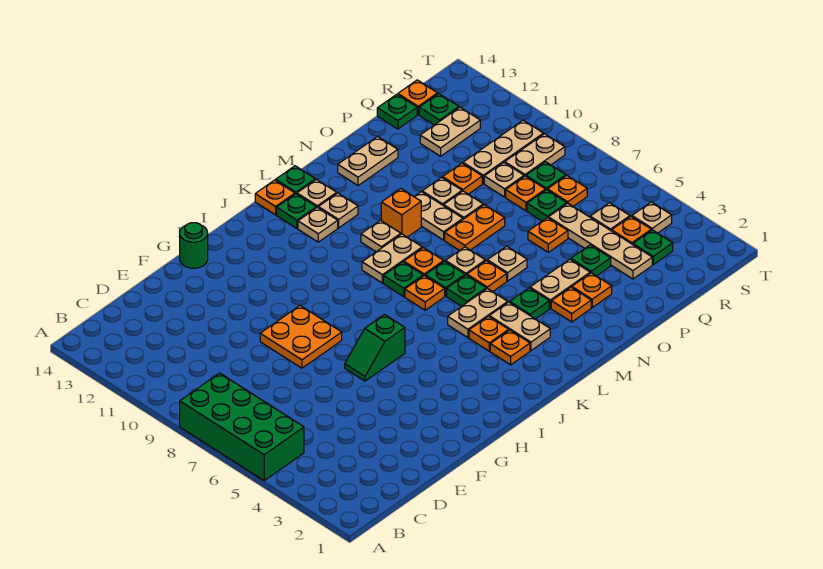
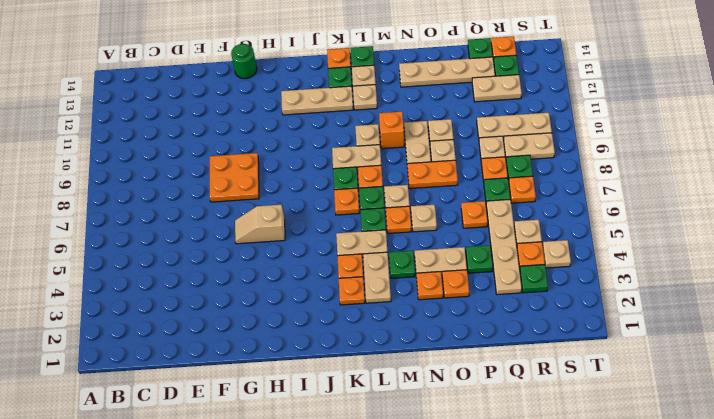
green brick A5:B8 level 1 -> none
green slope G6:H6 level 1 top H -> tan slope G6:H6 level 1 top H
tan plate K12 level 1 -> tan plate I12:K12 level 1
tan plate N13:O13 level 1 -> tan plate N13:Q13 level 1
orange plate P10 level 1 -> none

